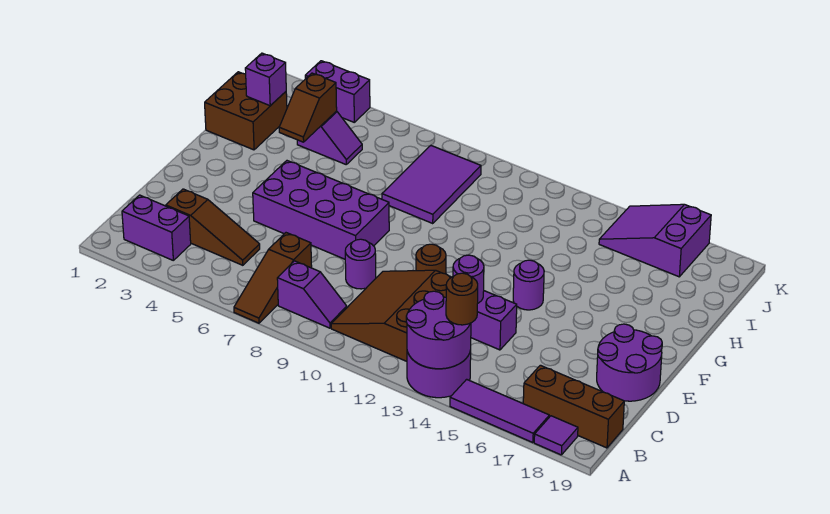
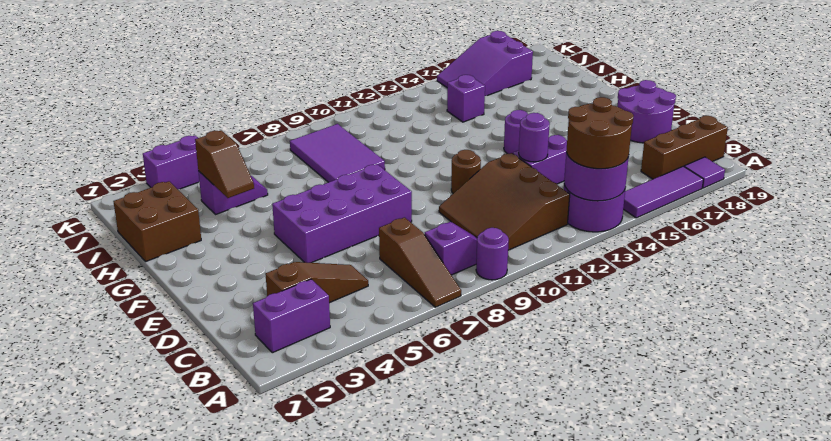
brown round brick B14 level 3 -> brown round brick A13:B14 level 3
purple round brick D9 level 1 -> purple round brick A9 level 1
purple brick I2 level 2 -> purple brick I14 level 1

